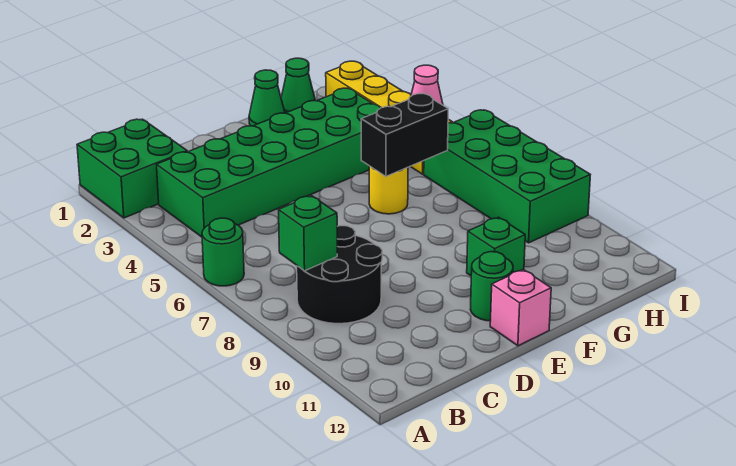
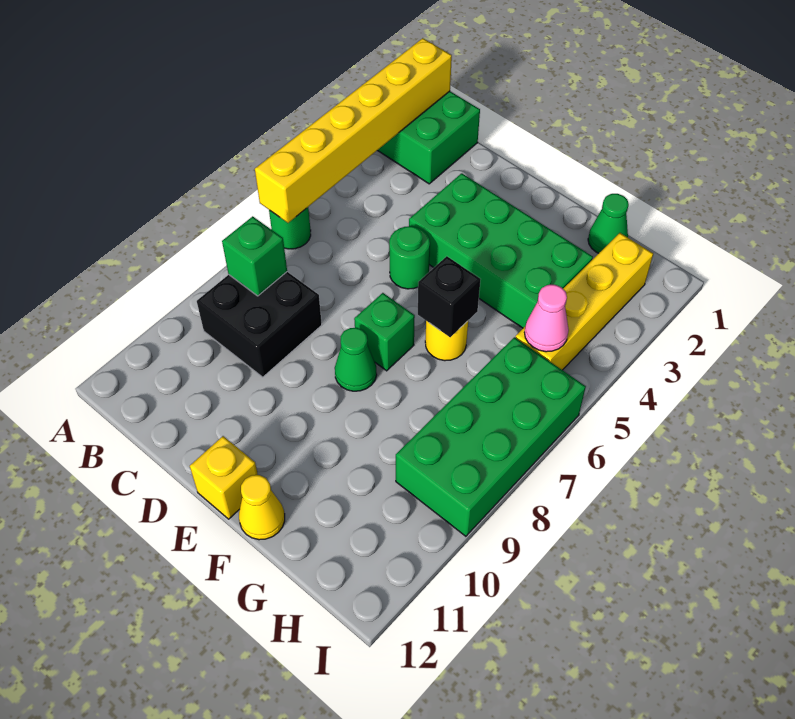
none -> yellow brick A1:A6 level 2
green brick B3:G4 level 1 -> green brick D3:G4 level 1
black round brick B8:C9 level 1 -> black brick B8:C9 level 1
green round brick E11 level 1 -> green round brick D5 level 1
pink brick E12 level 1 -> yellow brick E12 level 1
green cone F1 level 1 -> green cone E8 level 1
black brick F6:G6 level 2 -> black brick F6 level 2
green brick F10 level 1 -> green brick E7 level 1
none -> yellow cone F12 level 1

